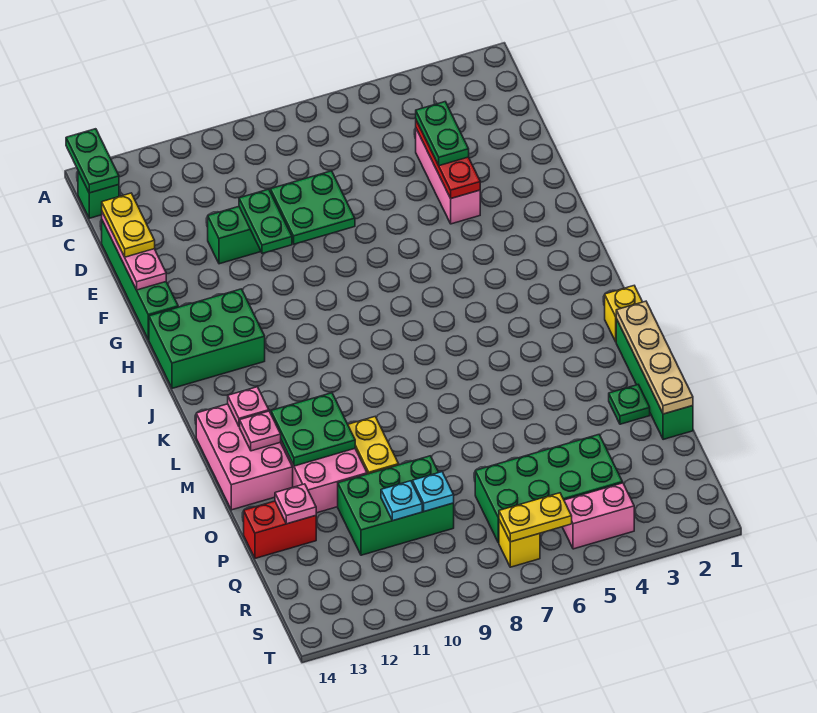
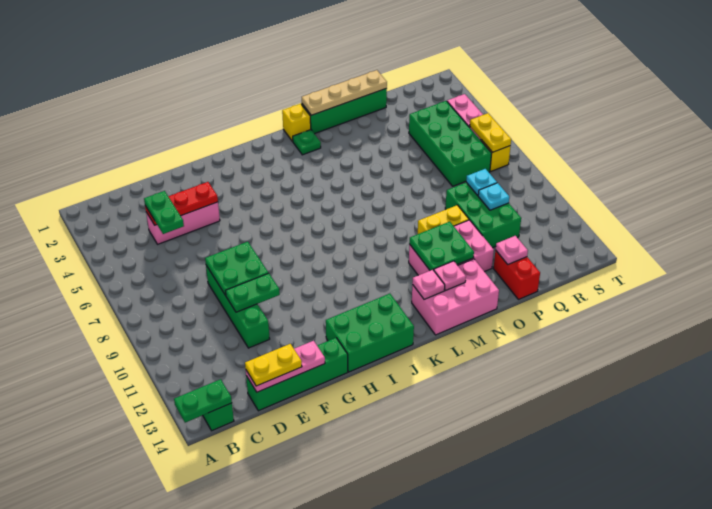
green plate D4:E4 level 3 -> green plate D4:D5 level 3
green brick H12:I14 level 1 -> green brick H13:J14 level 1
green plate O2 level 1 -> green plate L2 level 1

